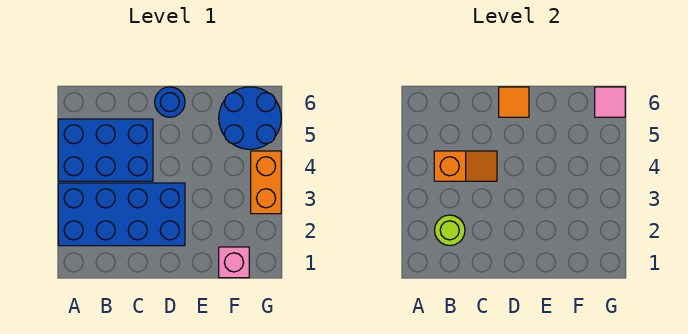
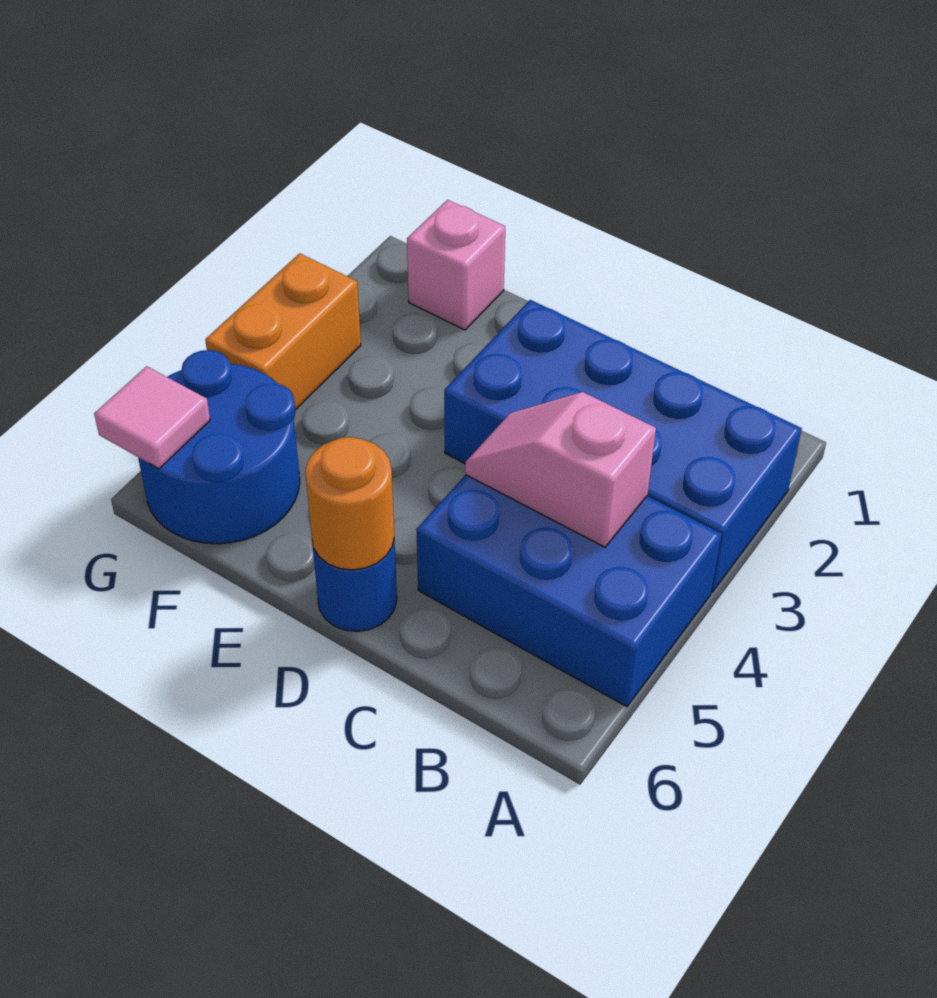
lime round brick B2 level 2 -> none
orange slope B4:C4 level 2 top B -> pink slope B4:C4 level 2 top B
orange tile D6 level 2 -> orange round brick D6 level 2

